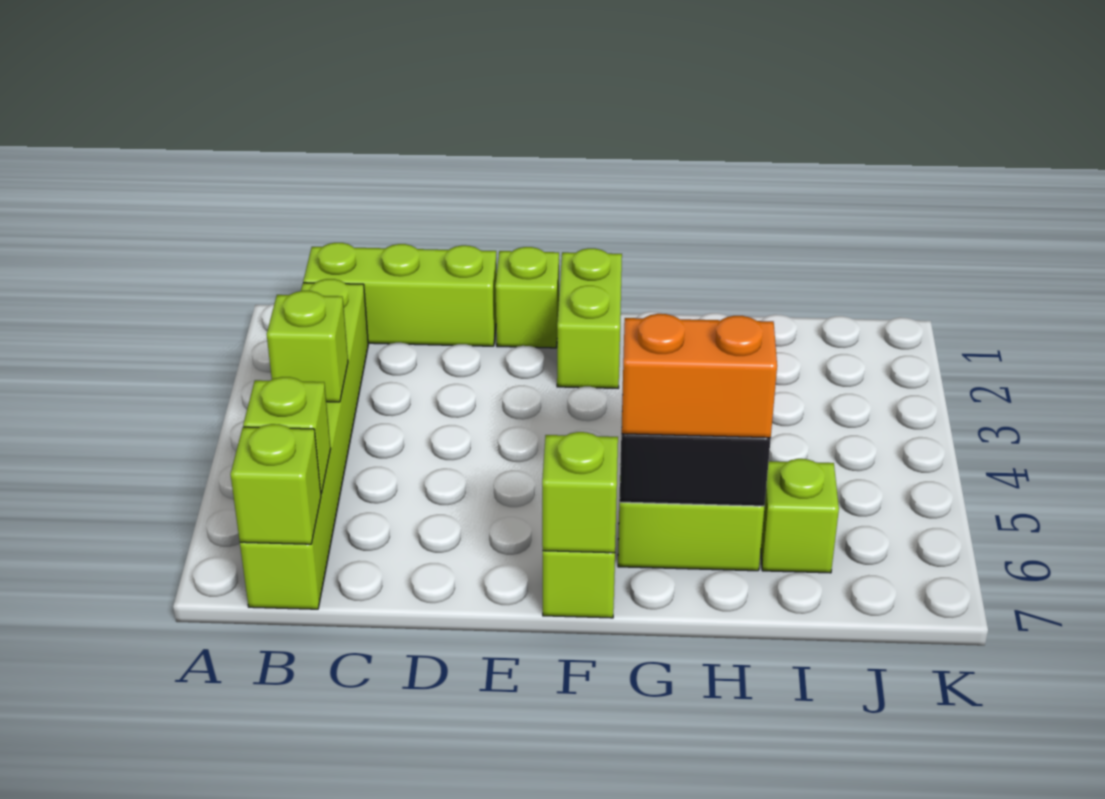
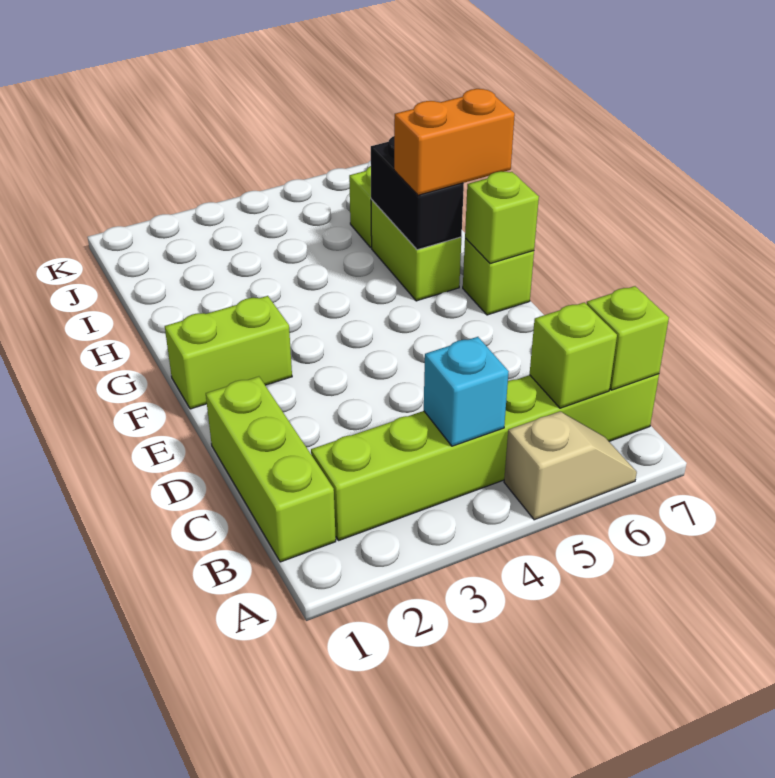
none -> tan slope A5:A6 level 1 top 5
lime brick B4 level 2 -> cyan brick B4 level 2
lime brick E1 level 1 -> none
orange brick G6:H6 level 3 -> orange brick G6:G7 level 3

